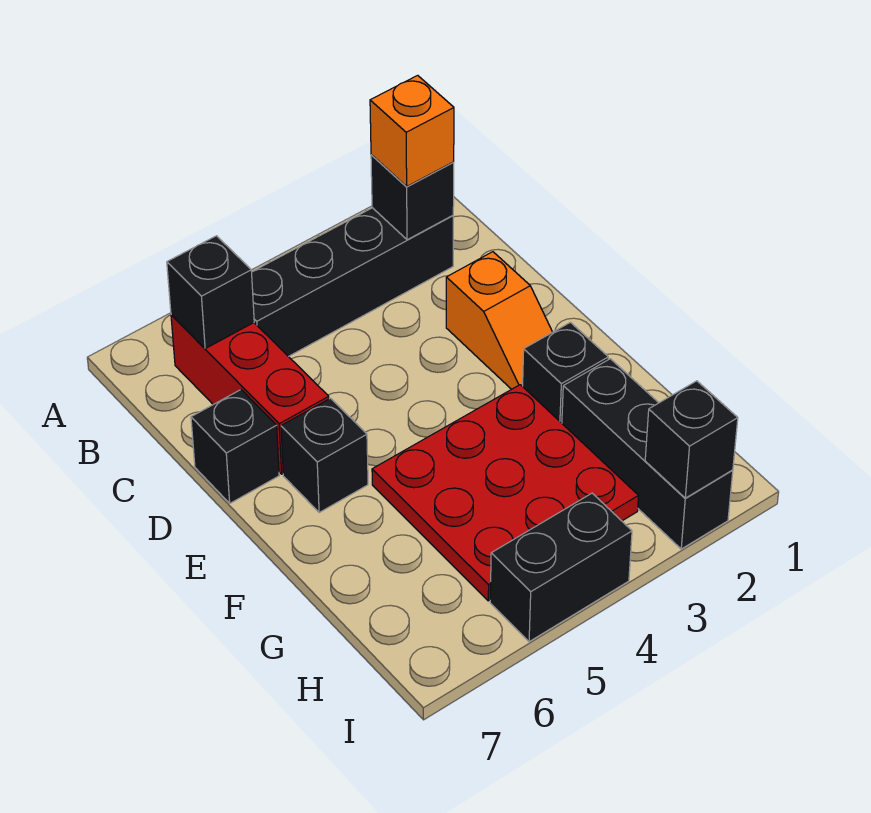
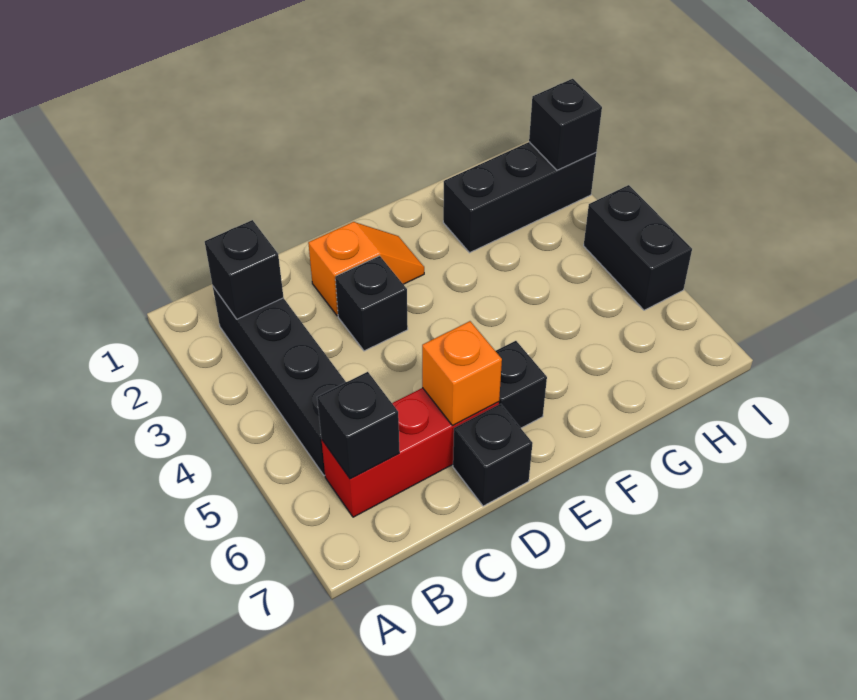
orange brick B2 level 3 -> orange brick D6 level 2
black brick F2 level 1 -> black brick D3 level 1
red plate F3:H5 level 1 -> none

